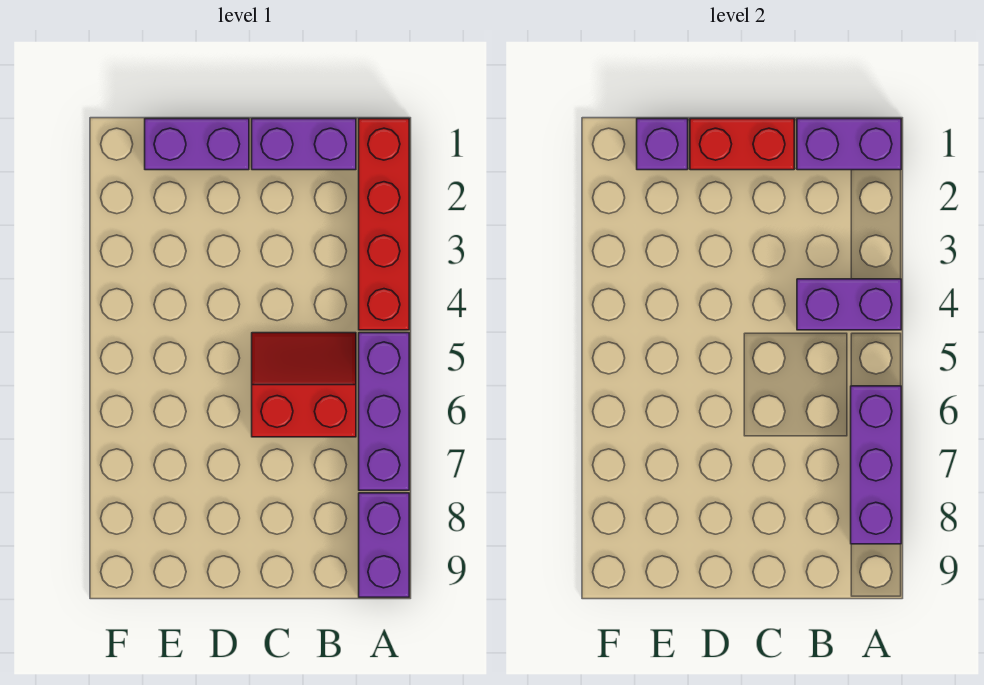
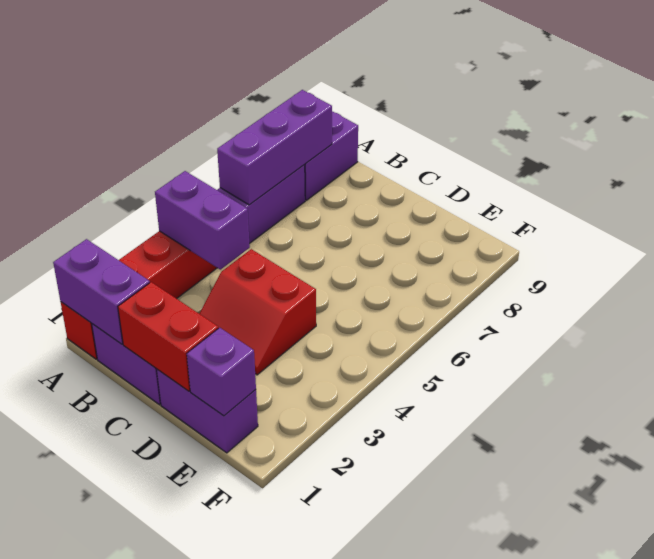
red slope B5:C6 level 1 top 6 -> red slope C3:D4 level 1 top 4

